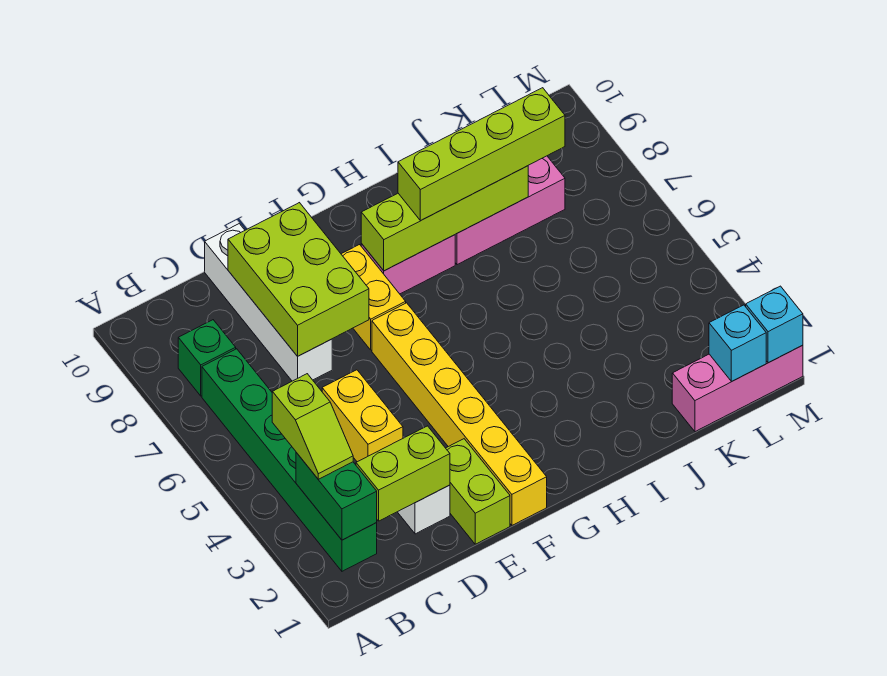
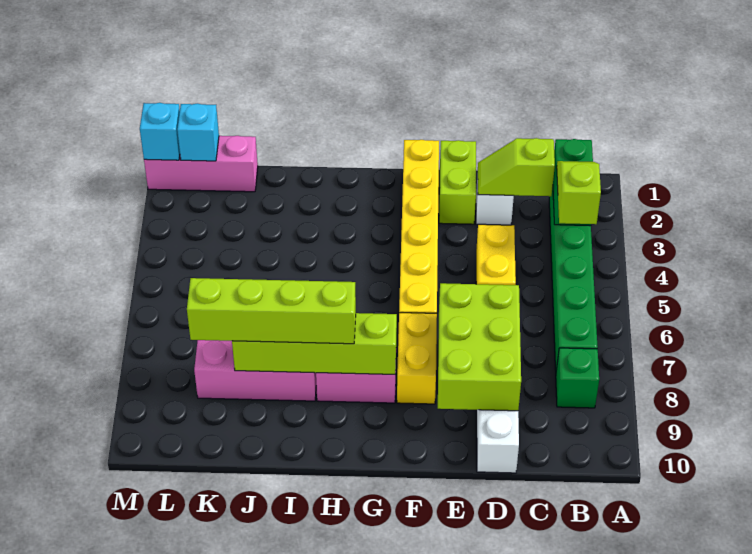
lime brick C2:D2 level 2 -> lime slope C2:D2 level 2 top C

